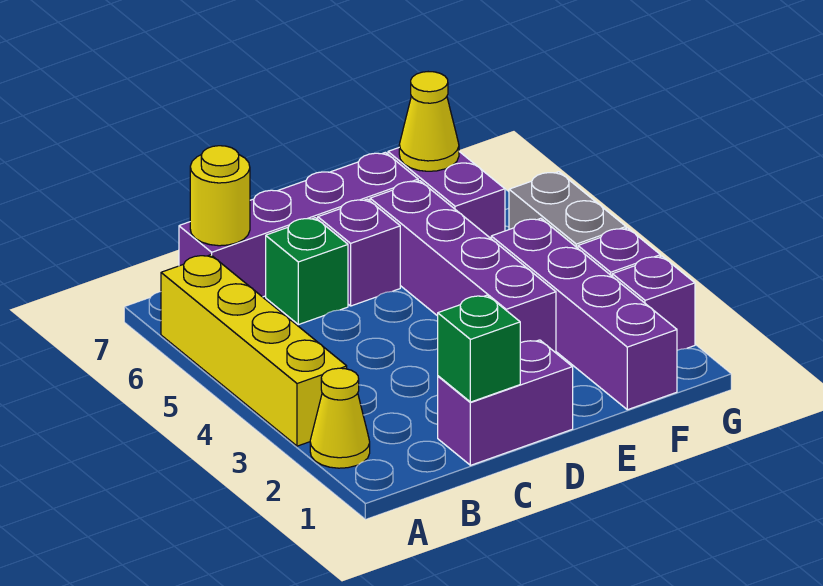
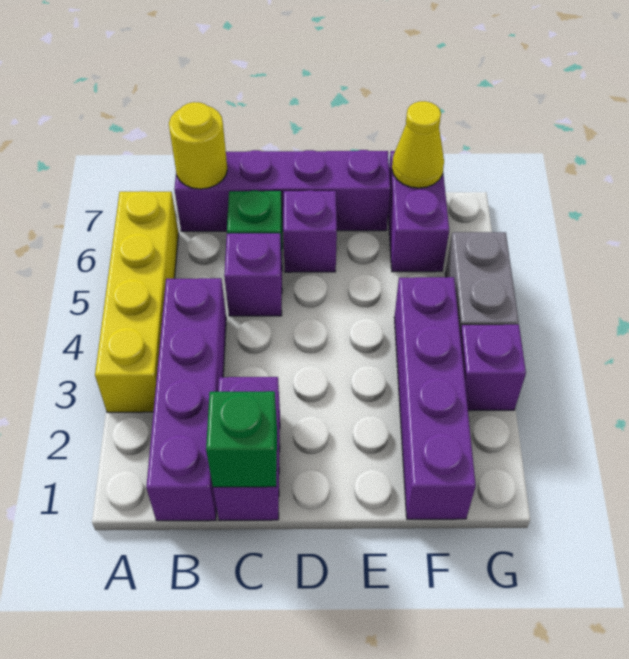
yellow cone A2 level 1 -> none
purple brick C1:D1 level 1 -> purple brick C1:C2 level 1
purple brick E3:E6 level 1 -> purple brick B1:B4 level 1
purple brick G2 level 1 -> purple brick C5 level 1

